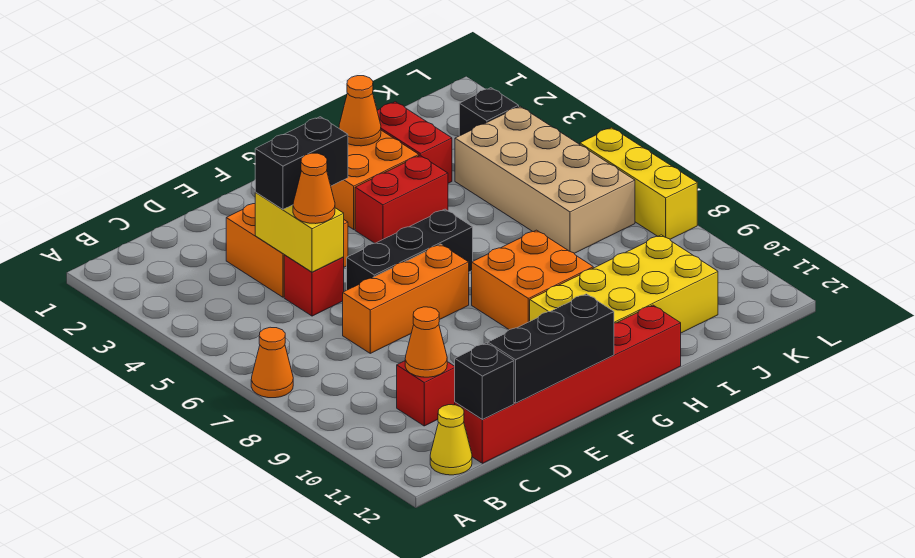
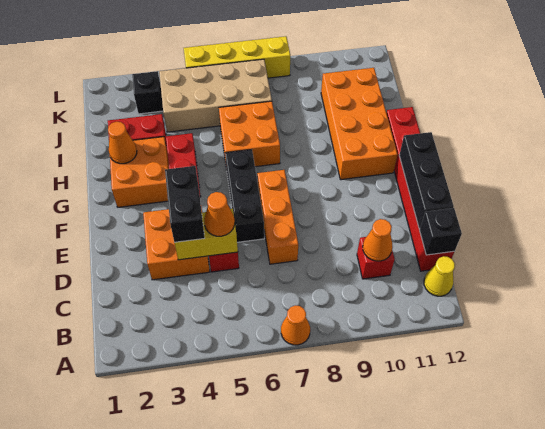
orange brick G8:H9 level 1 -> orange brick H6:I7 level 1
yellow brick G10:J11 level 1 -> orange brick G10:J11 level 1
yellow brick L6:L8 level 1 -> yellow brick L5:L8 level 1

